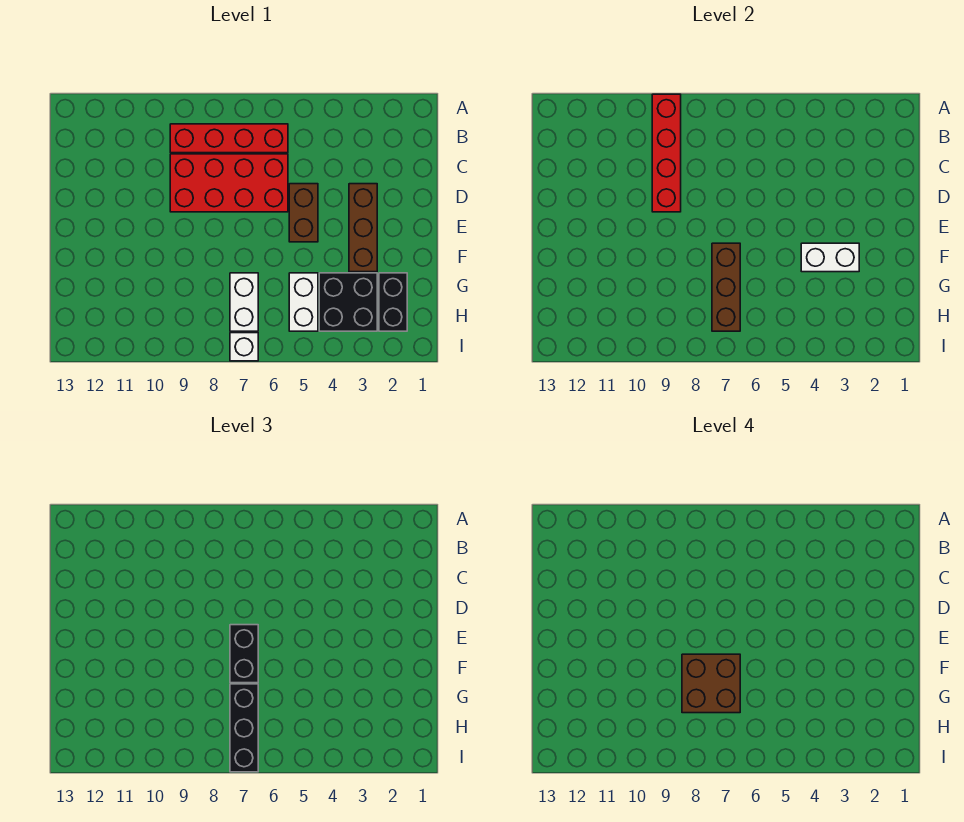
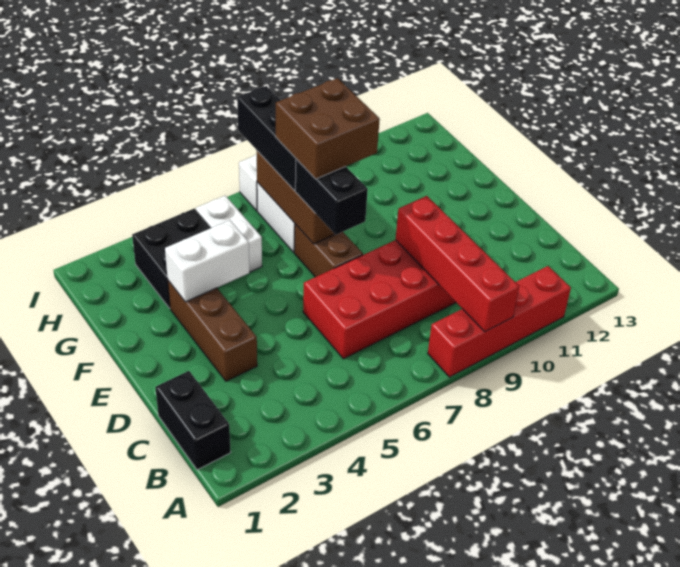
red brick B6:B9 level 1 -> red brick A8:A11 level 1
brown brick D5:E5 level 1 -> brown brick E7:F7 level 1
black brick G2:H2 level 1 -> black brick B1:C1 level 1

